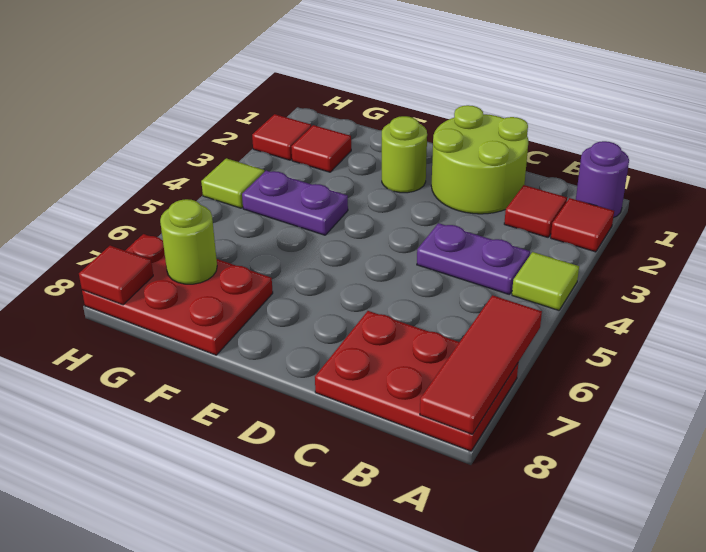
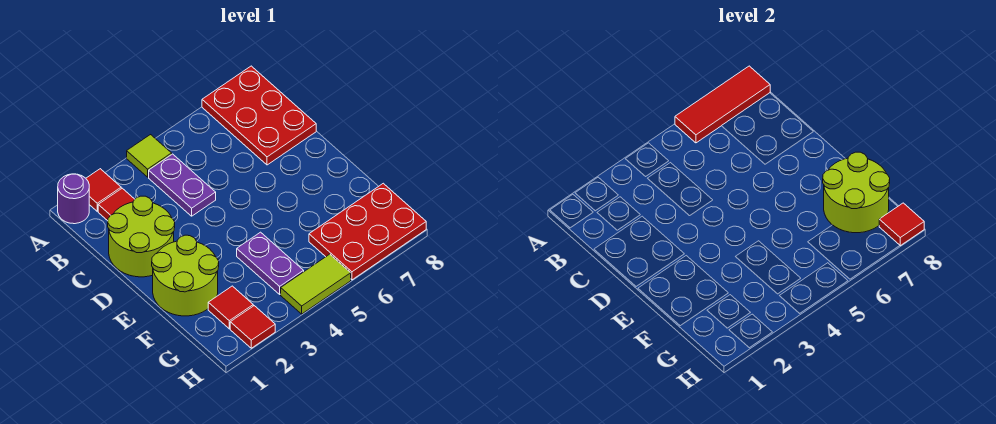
lime round brick E2 level 1 -> lime round brick E1:F2 level 1
red plate F7:H8 level 1 -> red plate G6:H8 level 1
lime round brick G7 level 2 -> lime round brick F7:G8 level 2
lime tile H4 level 1 -> lime tile H4:H5 level 1

